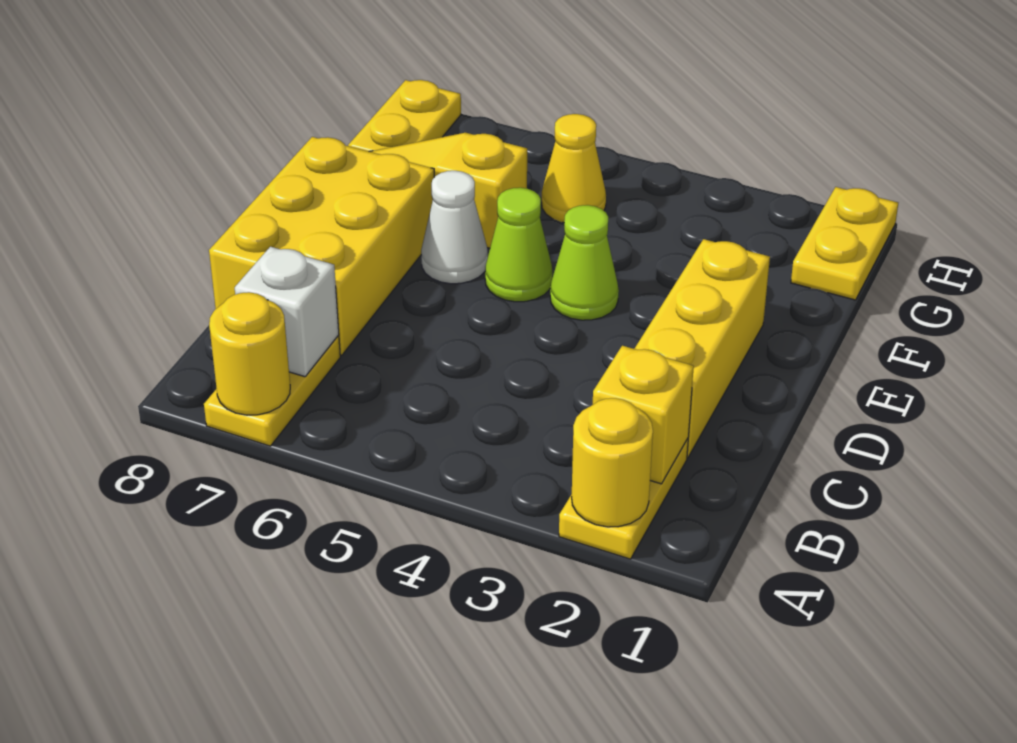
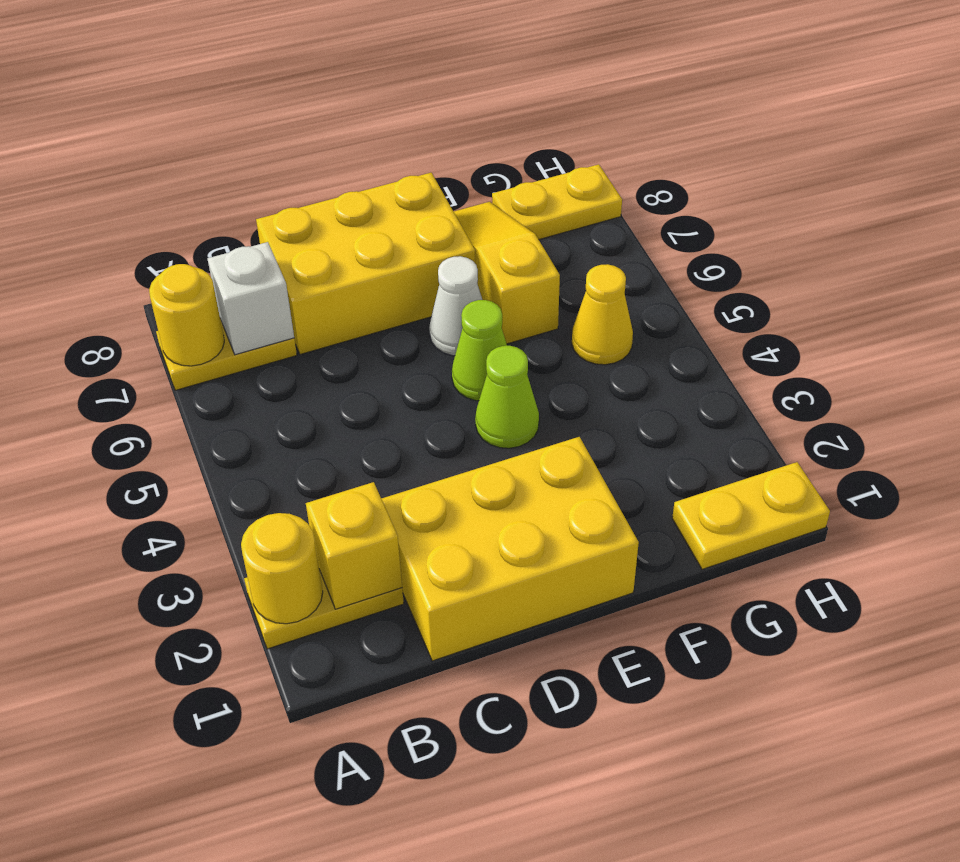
yellow brick C2:E2 level 1 -> yellow brick C1:E2 level 1

